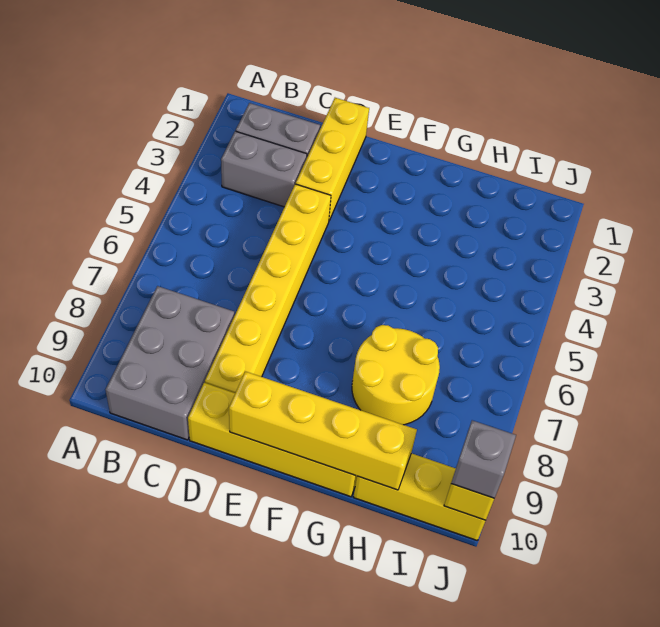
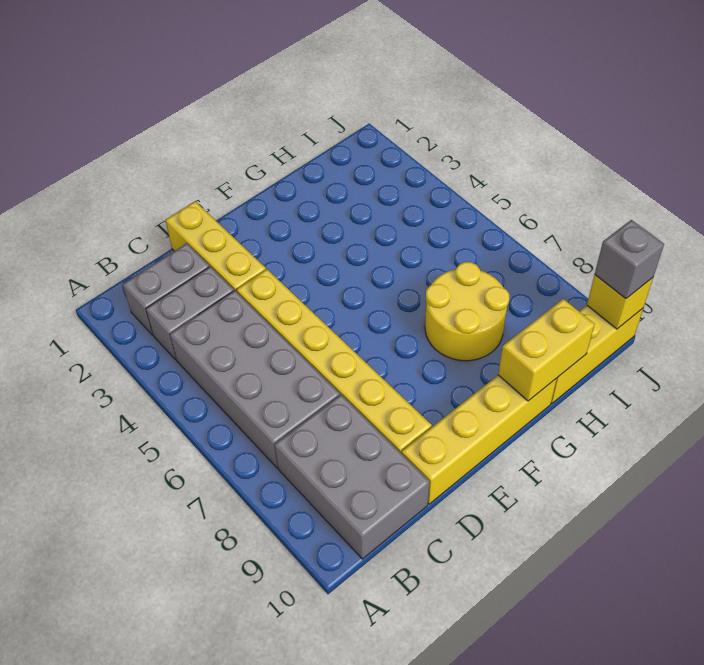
none -> grey brick B4:C7 level 1
yellow brick E10:H10 level 2 -> yellow brick G10:H10 level 2

